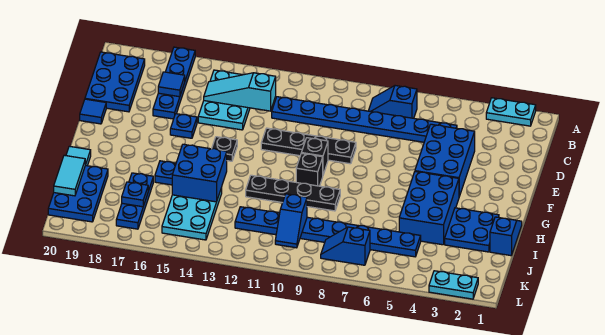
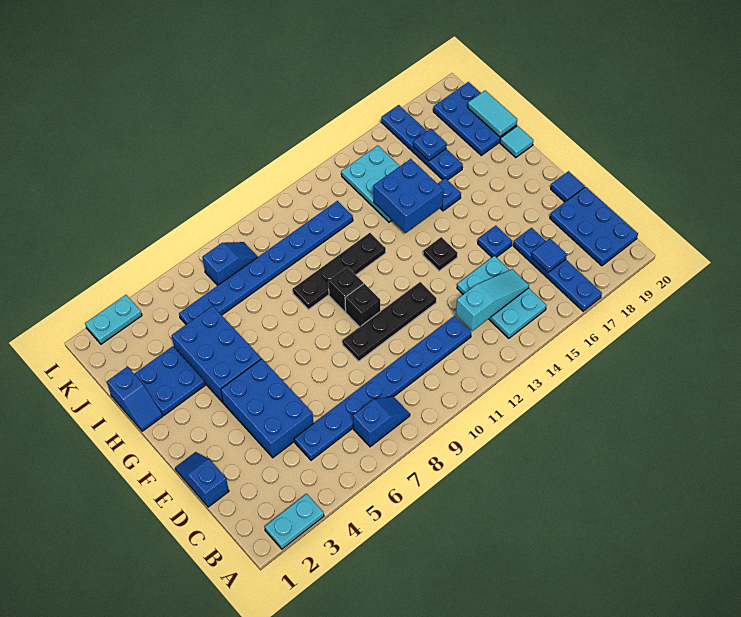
blue plate I17:K17 level 1 -> blue plate I17:L17 level 1
blue slope J10:K10 level 2 top J -> blue slope D1:E1 level 1 top D

